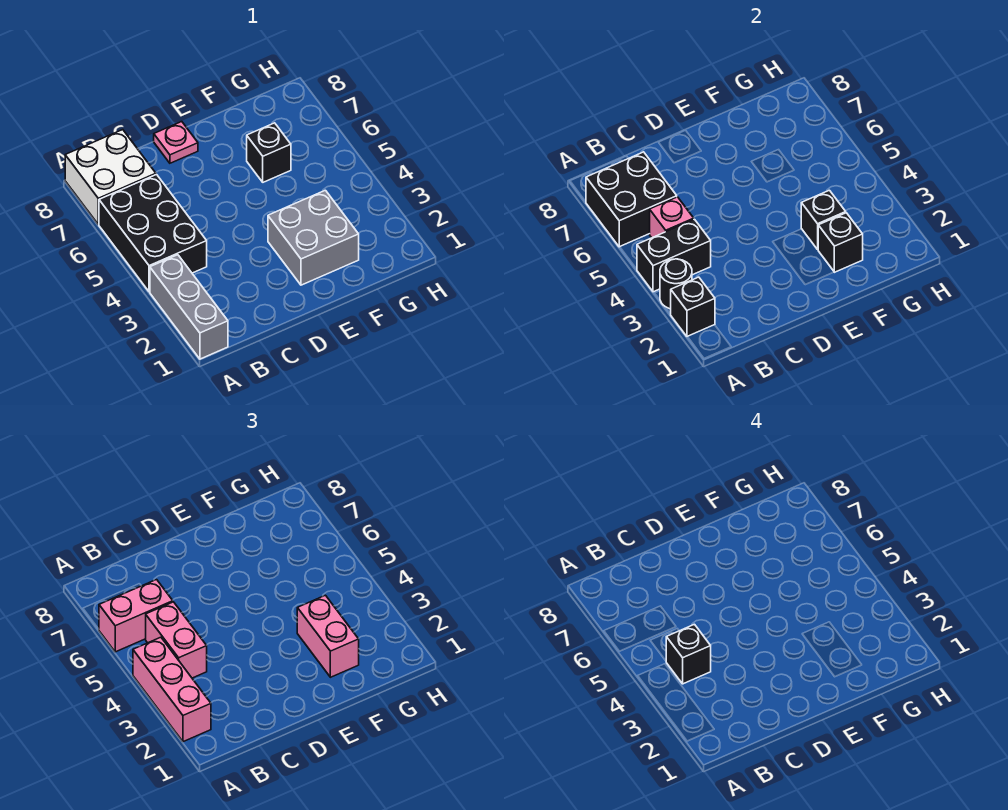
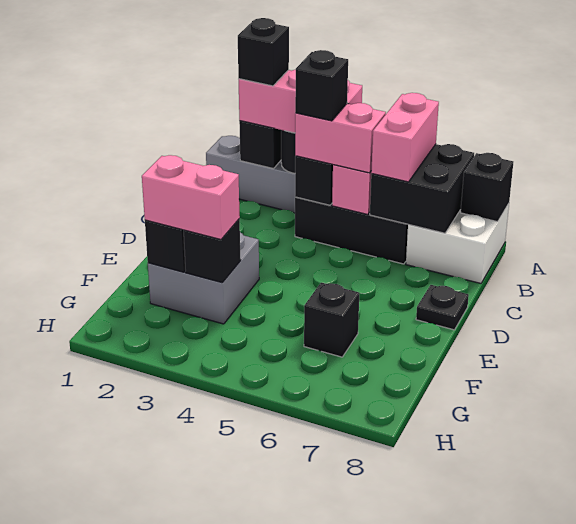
none -> black brick A2 level 4
none -> black brick A8 level 2
pink plate D8 level 1 -> black plate D8 level 1

